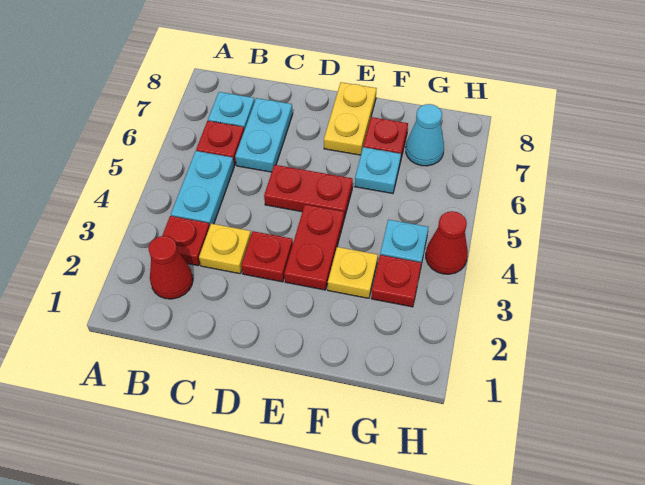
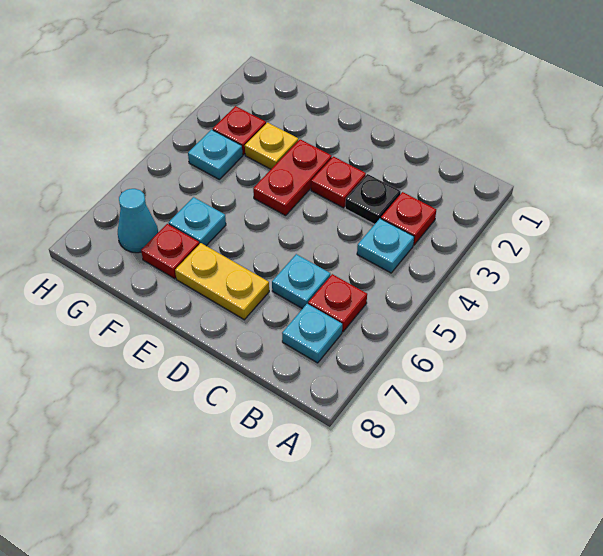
red cone B2 level 1 -> none
cyan plate B4:B5 level 1 -> cyan plate B4 level 1
yellow plate C3 level 1 -> black plate C3 level 1
cyan plate C6:C7 level 1 -> cyan plate C6 level 1
red plate D5:E5 level 1 -> none
yellow plate E7:E8 level 1 -> yellow plate D7:E7 level 1
red cone H4 level 1 -> none

